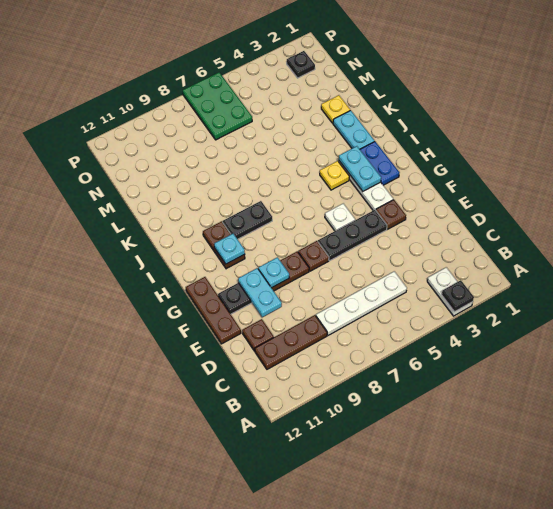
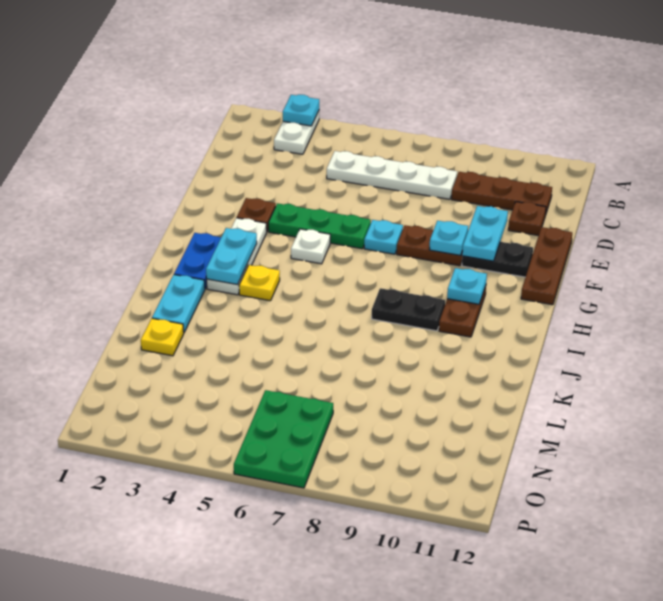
black plate A3 level 2 -> cyan plate A3 level 2
black plate F4:F6 level 1 -> green plate F4:F6 level 1
brown plate F7 level 1 -> cyan plate F7 level 1
black plate O2 level 1 -> none

